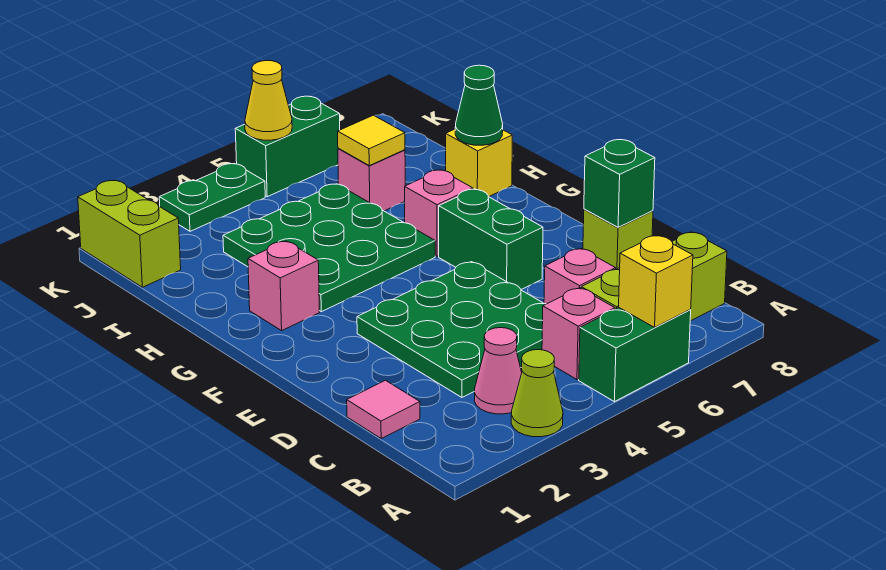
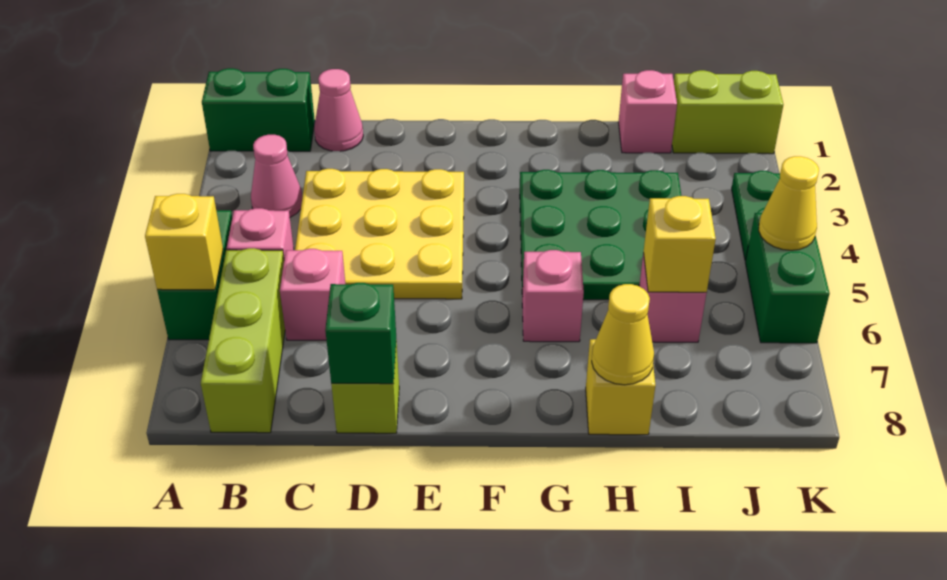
lime cone A3 level 1 -> none
pink tile C1 level 1 -> pink cone C1 level 1
green plate C3:E5 level 1 -> yellow plate C3:E5 level 1
green brick E6:F6 level 1 -> green brick A1:B1 level 1
pink brick G2 level 1 -> pink brick I1 level 1
green cone H8 level 2 -> yellow cone H8 level 2
yellow tile I6 level 2 -> yellow brick I6 level 2

